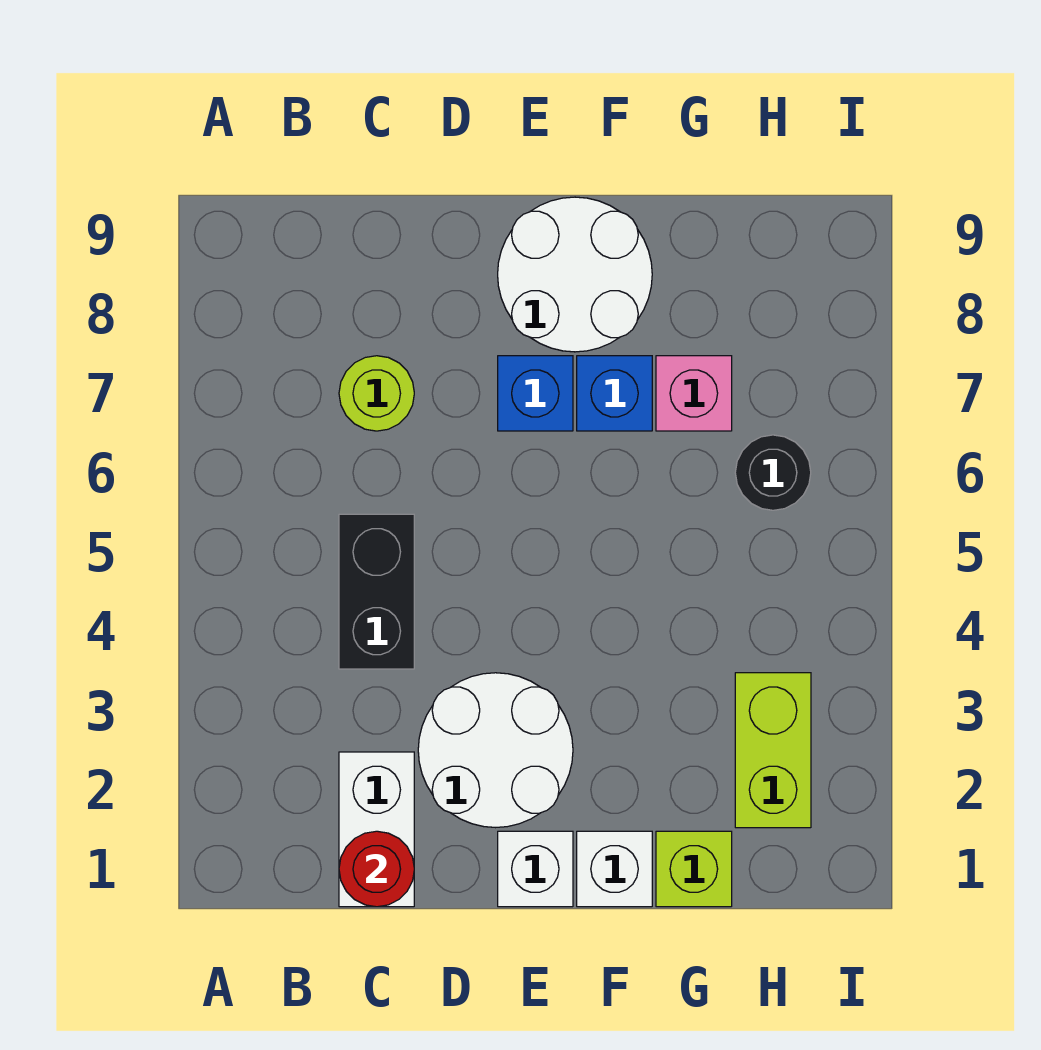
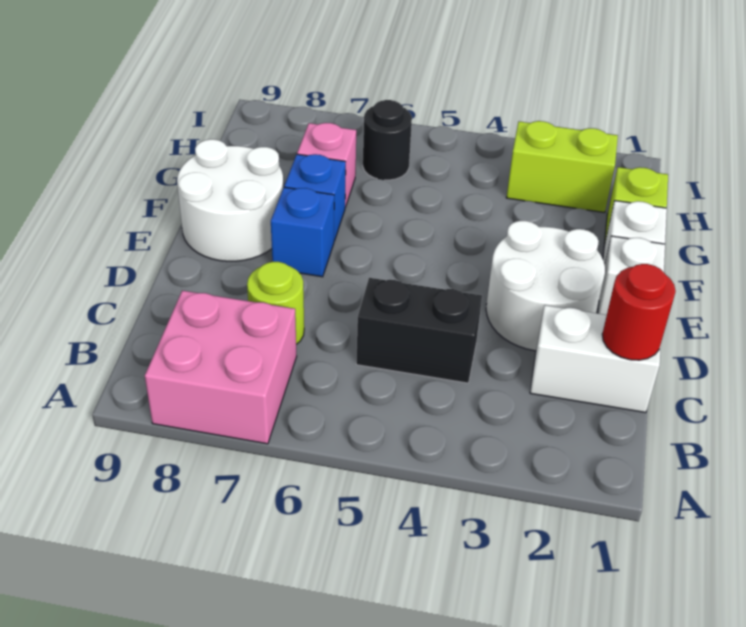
none -> pink brick A7:B8 level 1

